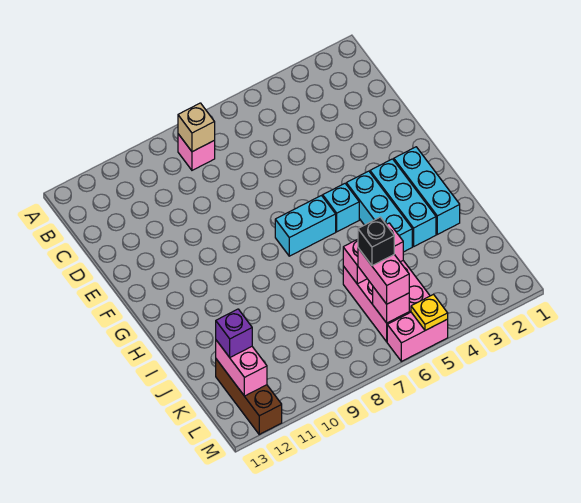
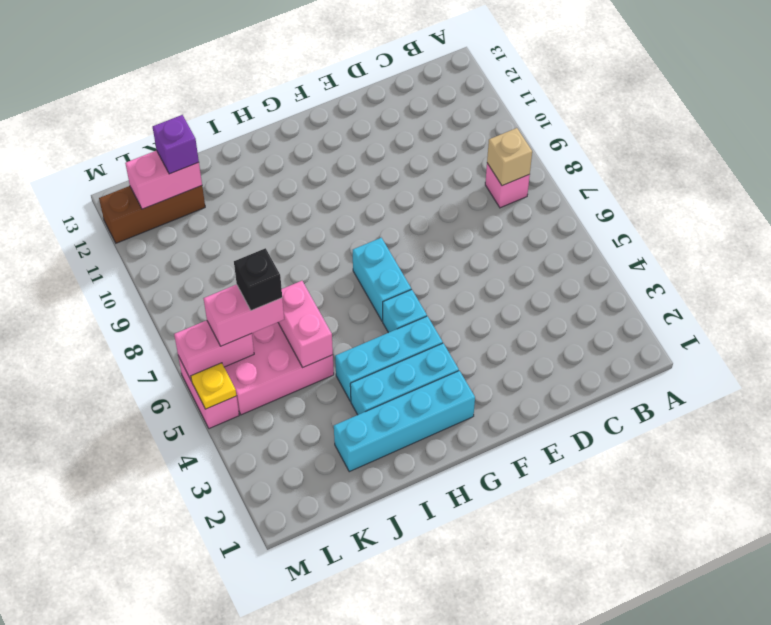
cyan brick G2:I2 level 1 -> cyan brick G2:J2 level 1
pink brick L6 level 2 -> pink brick L6:M6 level 2

